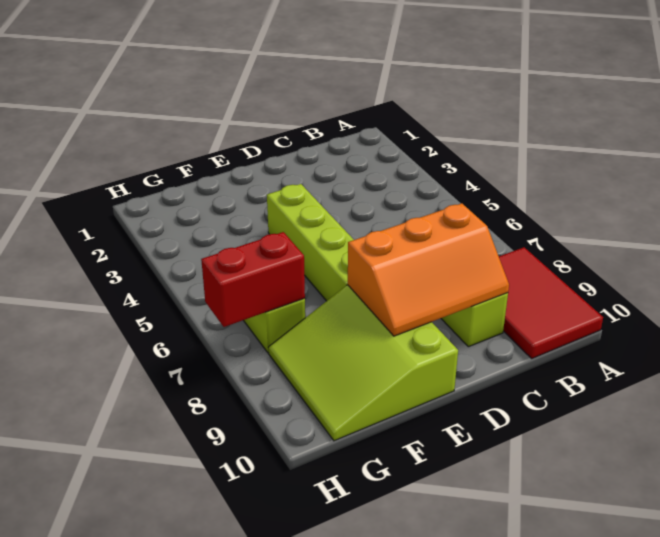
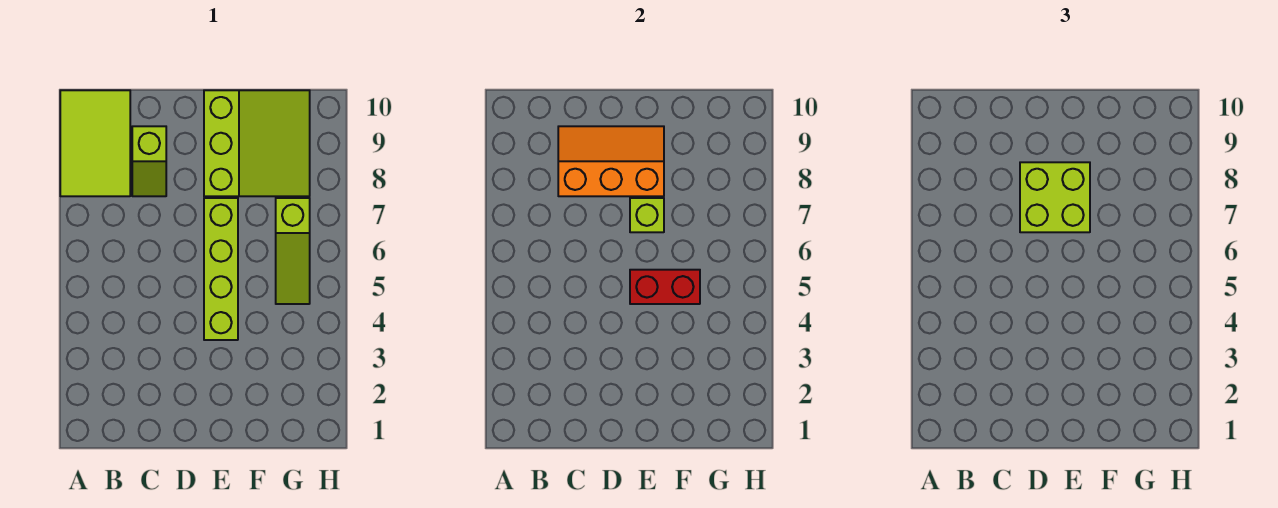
red tile A8:B10 level 1 -> lime tile A8:B10 level 1
none -> lime brick D7:E8 level 3
none -> lime brick E7 level 2
red brick G7:H7 level 2 -> red brick E5:F5 level 2

